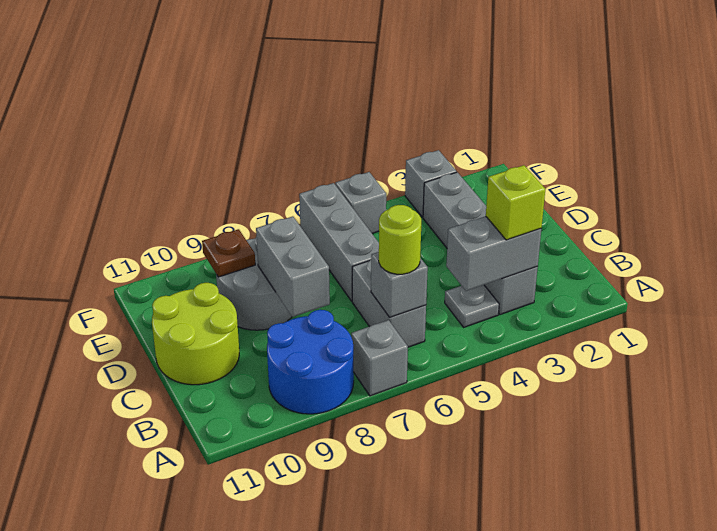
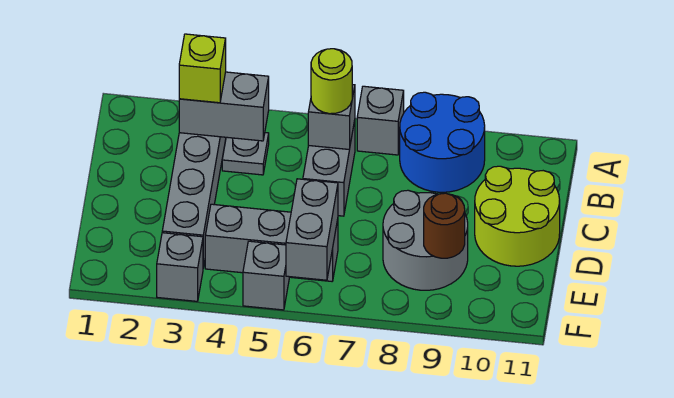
grey brick C8:D8 level 2 -> grey brick E6:F6 level 2
grey brick D6:F6 level 1 -> grey brick E4:E6 level 1
brown plate E9 level 2 -> brown round brick E9 level 2

